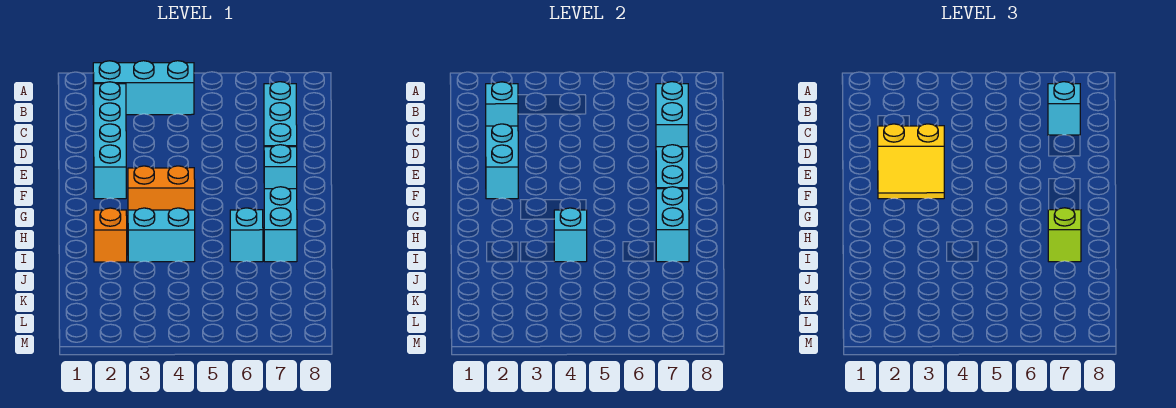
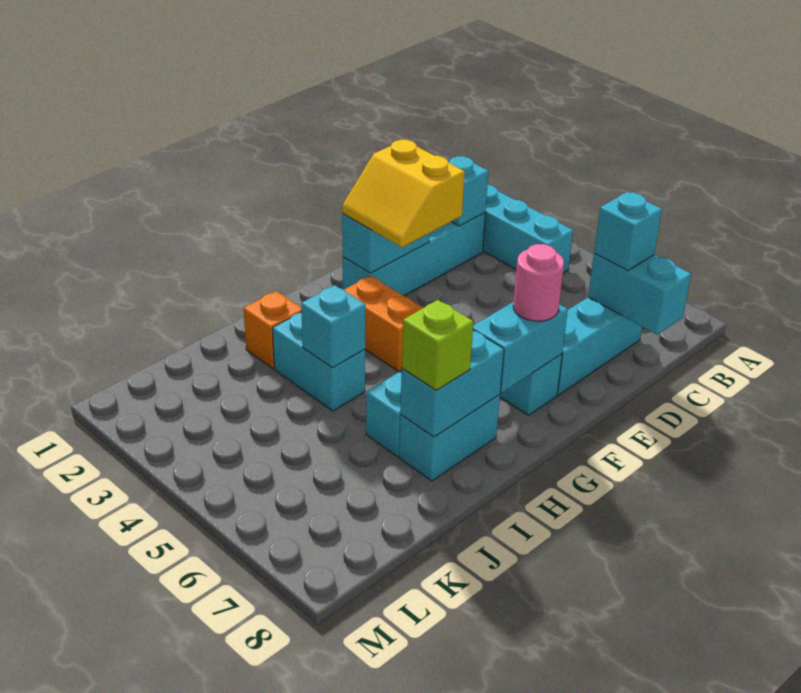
cyan brick C7:D7 level 2 -> cyan brick C7:C8 level 2
none -> pink round brick F7 level 3

